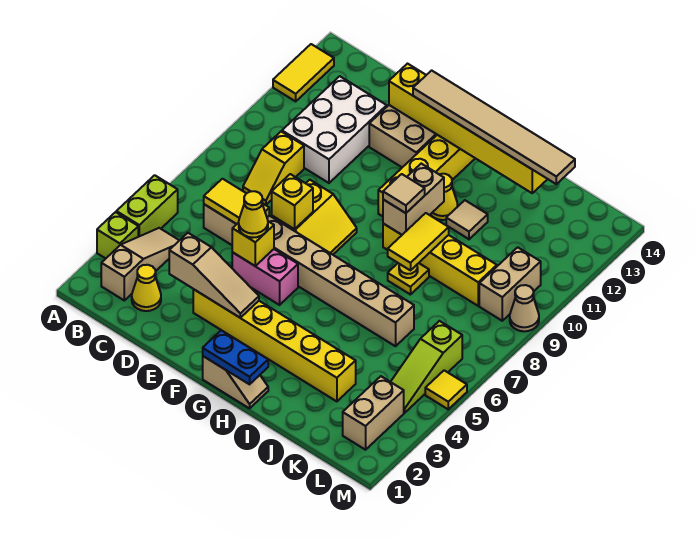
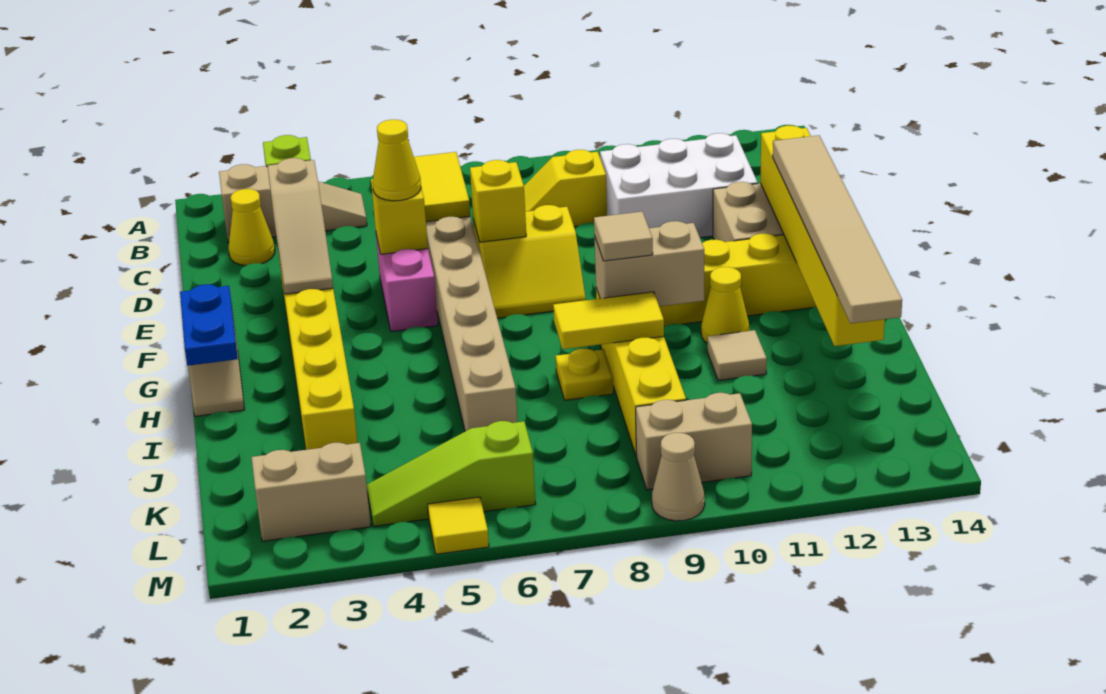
lime brick A4:A5 level 1 -> none
yellow tile A12:A13 level 1 -> none

